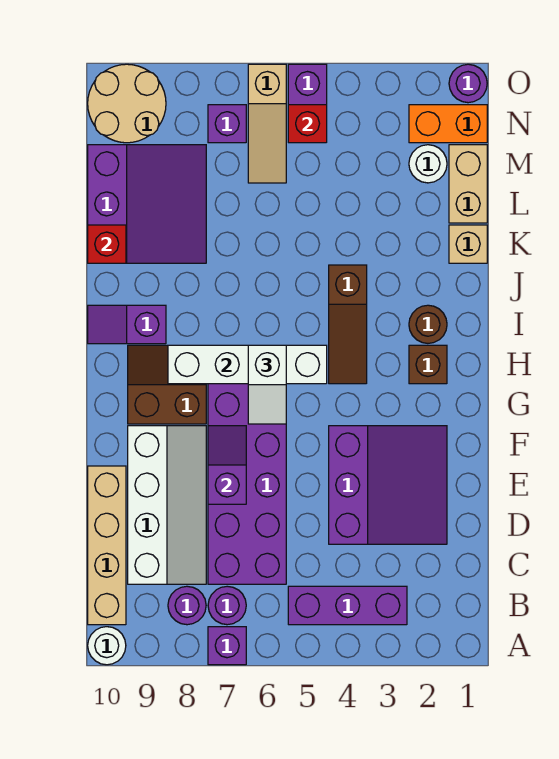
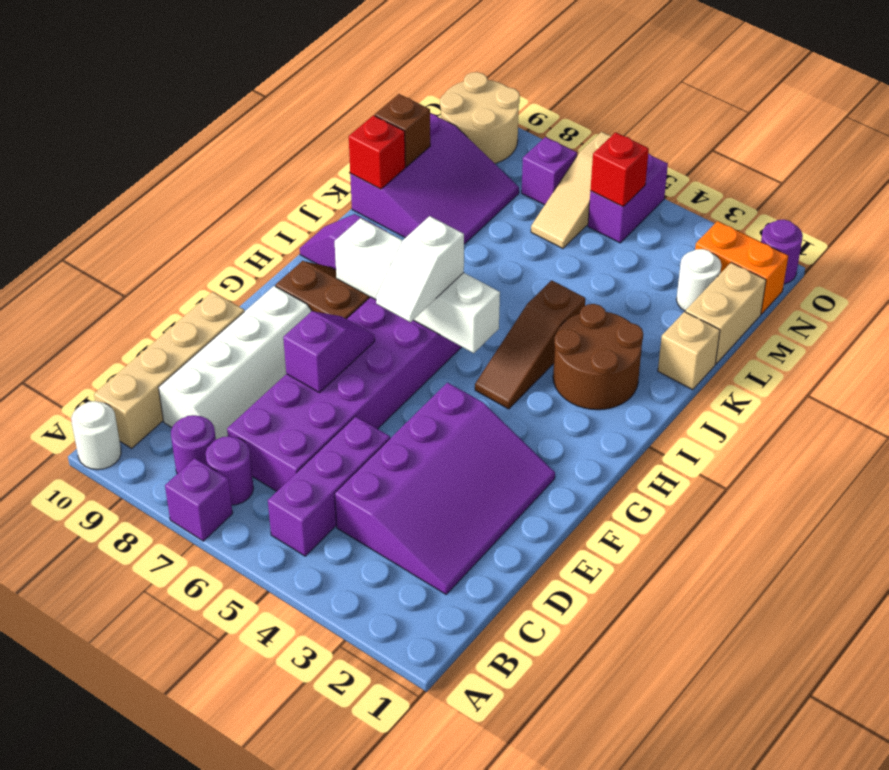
purple brick B3:B5 level 1 -> purple brick B5:D5 level 1
purple slope D2:F4 level 1 top 4 -> purple slope C2:F4 level 1 top 4
brown brick H2 level 1 -> brown brick L10 level 2
brown round brick I2 level 1 -> brown round brick I2:J3 level 1

